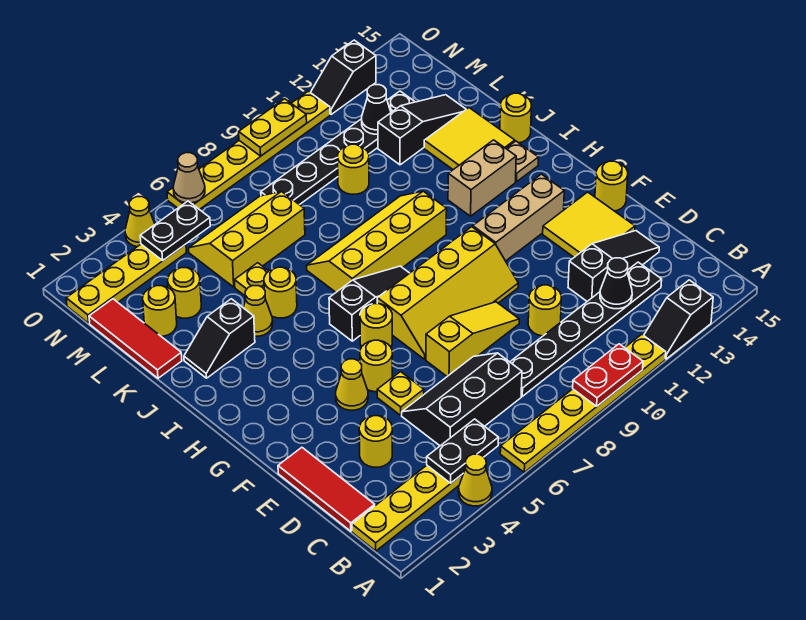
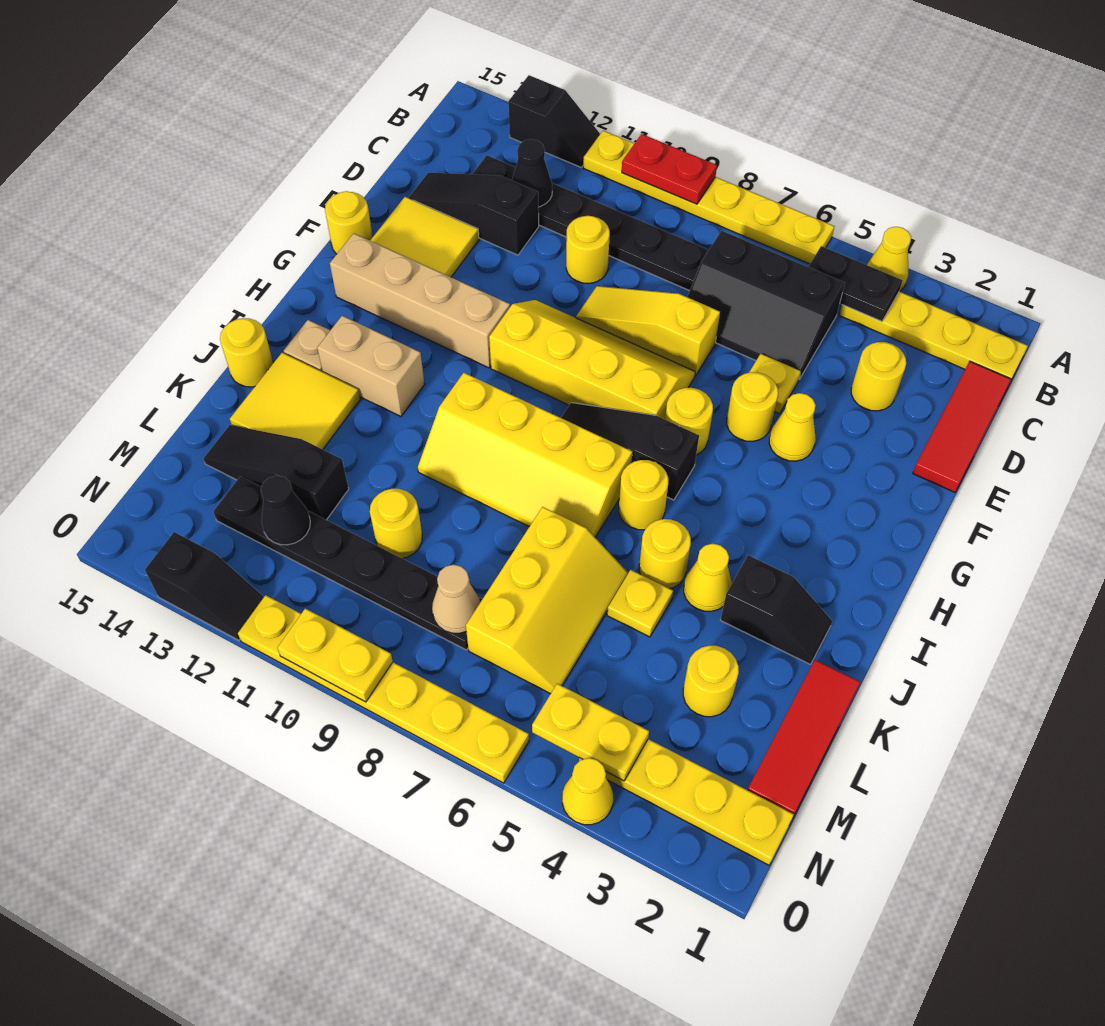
tan brick G11:G13 level 1 -> tan brick G11:G14 level 1
yellow round brick L2 level 1 -> yellow round brick I6 level 1
yellow slope L5:M7 level 1 top L -> yellow slope K6:M7 level 1 top 7
black plate N4:N5 level 2 -> yellow plate N4:N5 level 2
tan cone O6 level 2 -> tan cone M8 level 2

